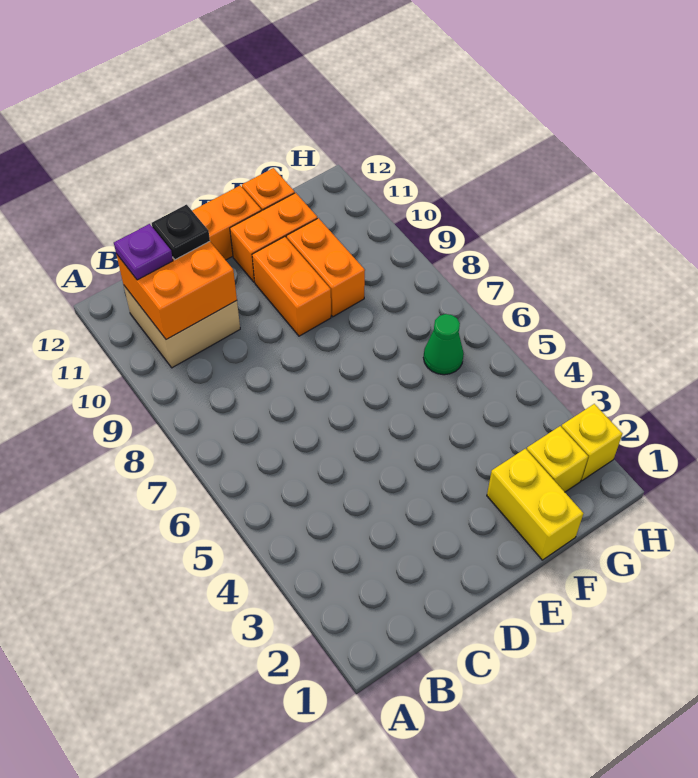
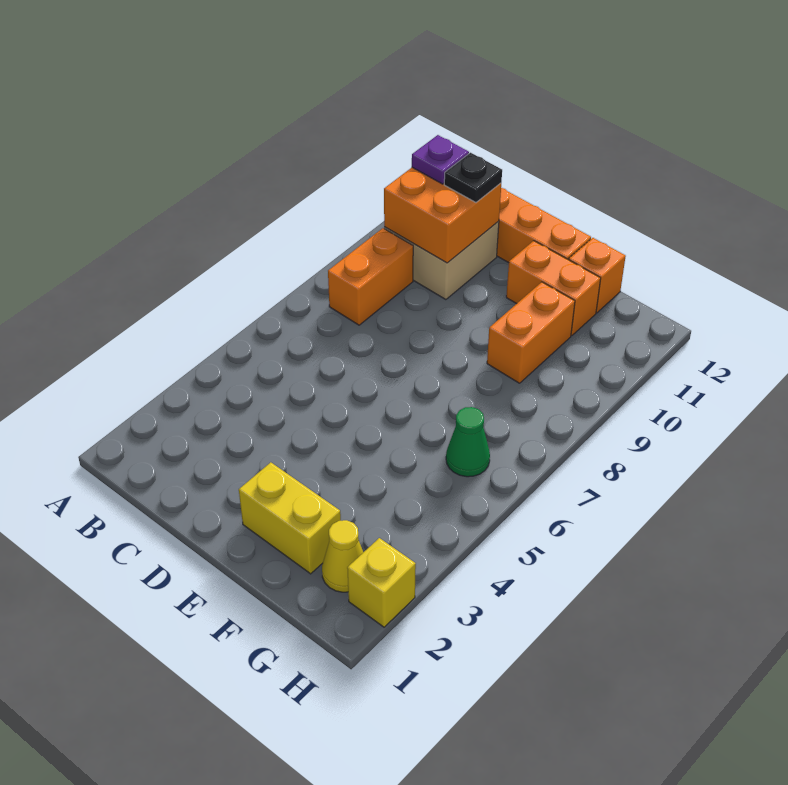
orange brick E9:E10 level 1 -> orange brick B8:B9 level 1
yellow brick F1:F2 level 1 -> yellow brick E2:F2 level 1
yellow brick G2 level 1 -> yellow cone G2 level 1

